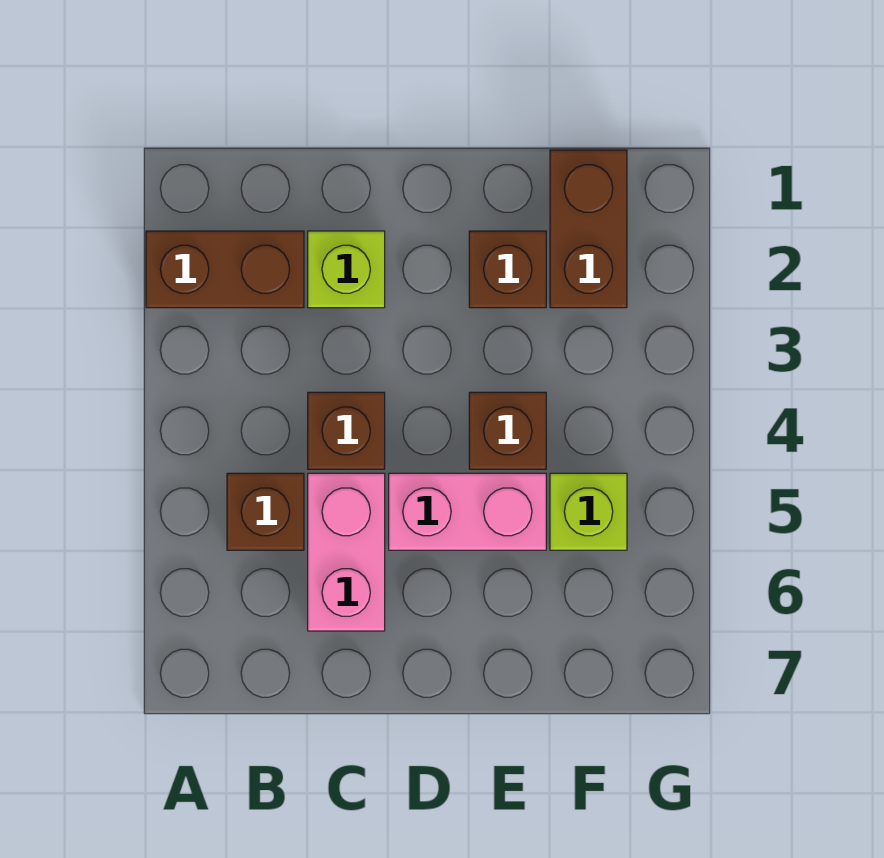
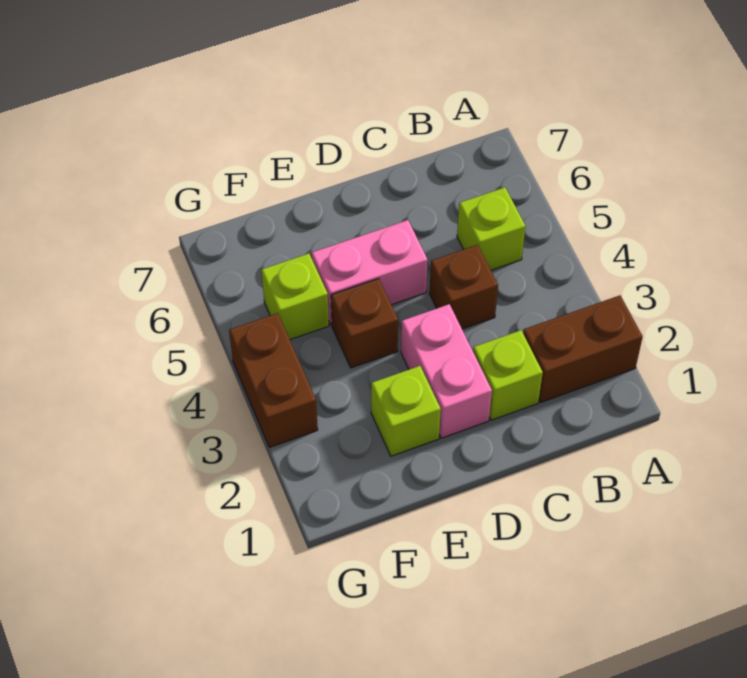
brown brick B5 level 1 -> lime brick B5 level 1
pink brick C5:C6 level 1 -> pink brick D2:D3 level 1
brown brick E2 level 1 -> lime brick E2 level 1
brown brick F1:F2 level 1 -> brown brick G3:G4 level 1

